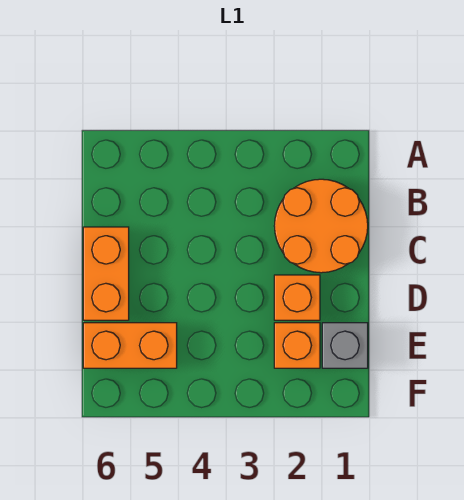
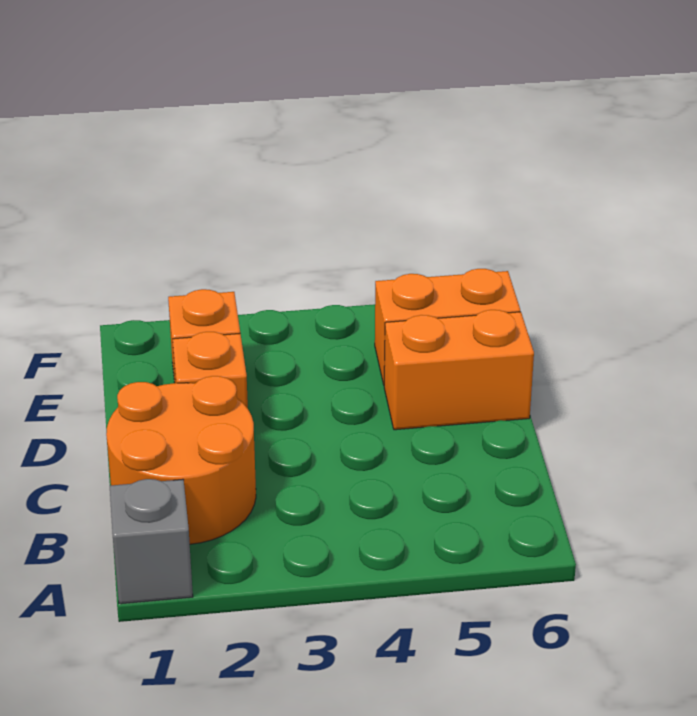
orange brick C6:D6 level 1 -> orange brick D5:D6 level 1
grey brick E1 level 1 -> grey brick A1 level 1

